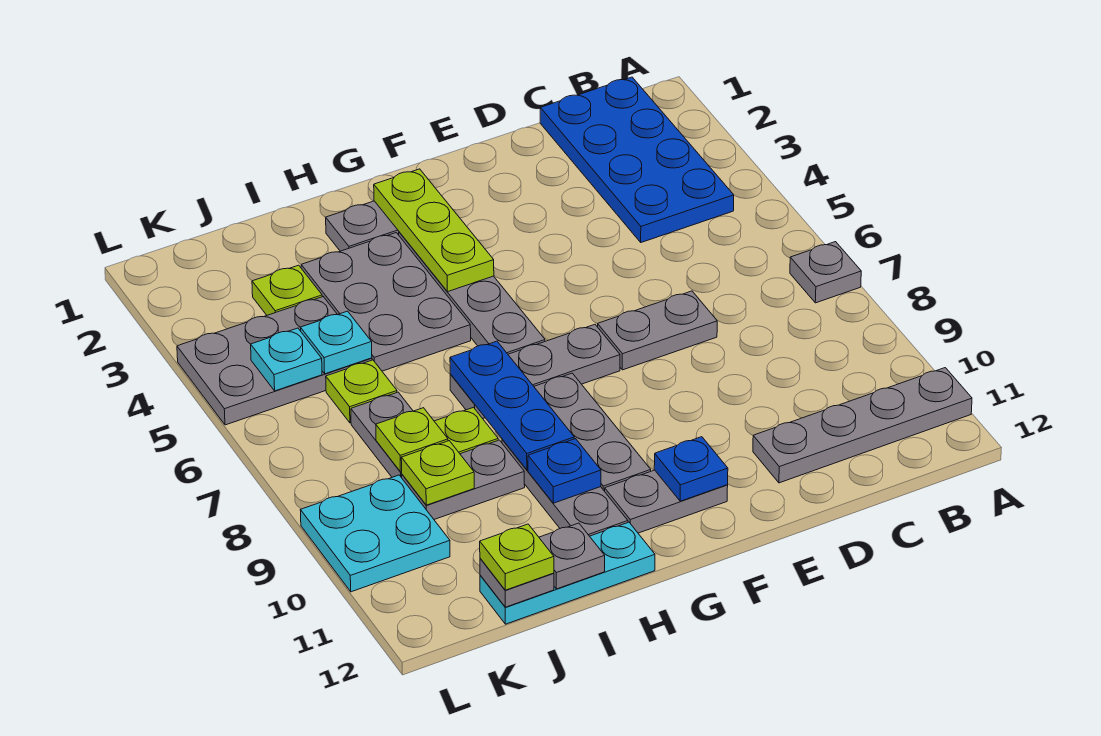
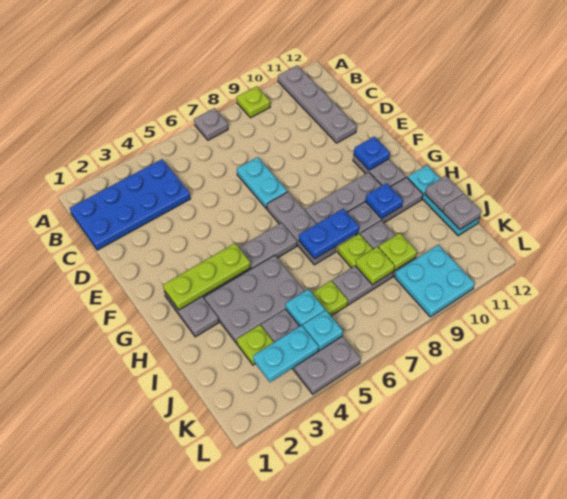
grey plate D7:E7 level 1 -> cyan plate D7:E7 level 1
blue plate H7:H9 level 2 -> blue plate H7:H8 level 2
lime plate J12 level 3 -> lime plate A9 level 1
none -> cyan plate K3:K4 level 2

